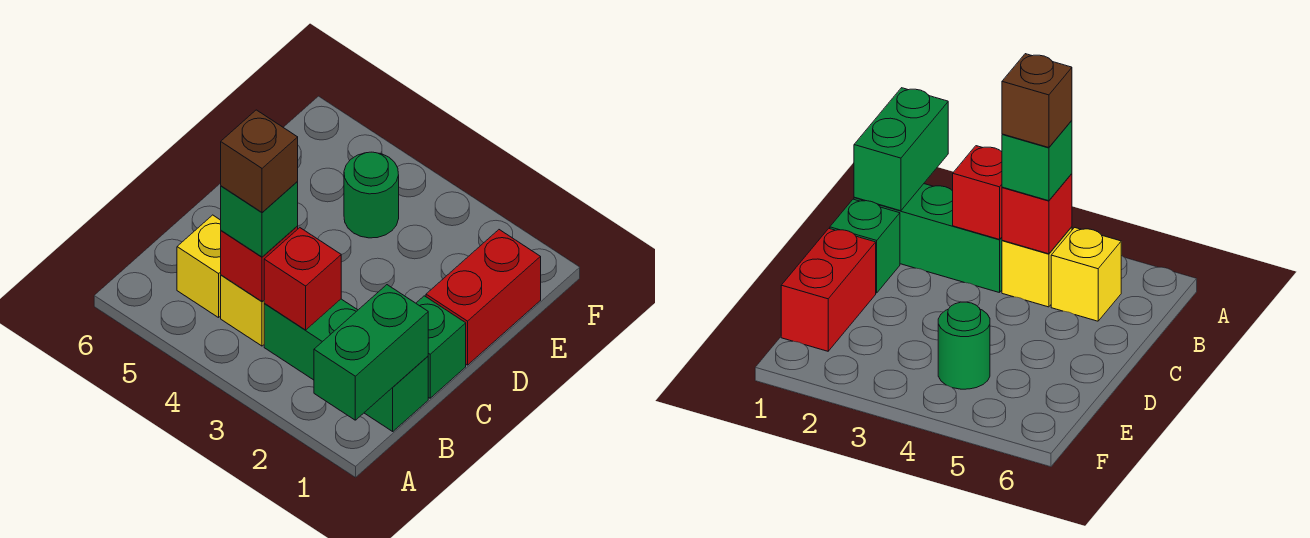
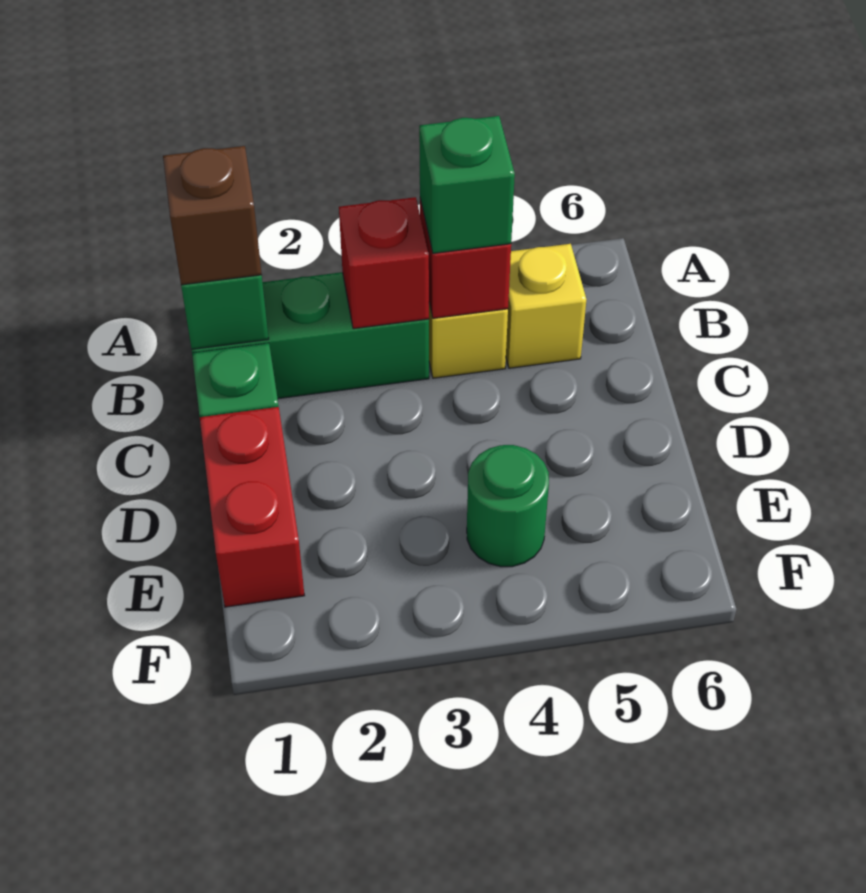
brown brick B4 level 4 -> brown brick B1 level 3

